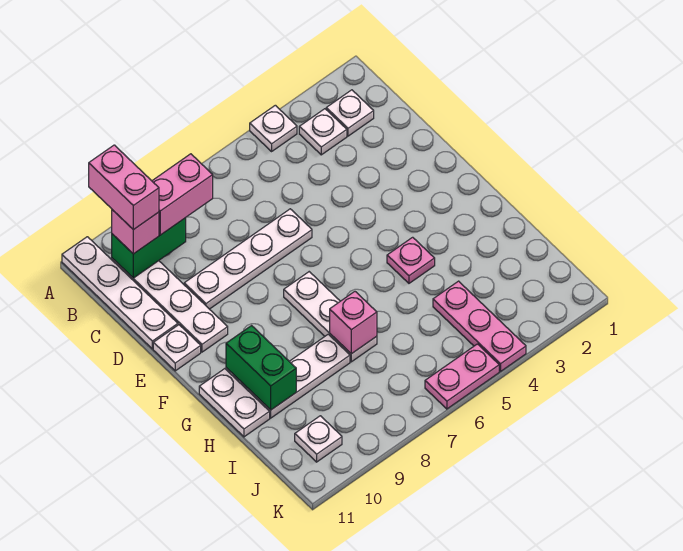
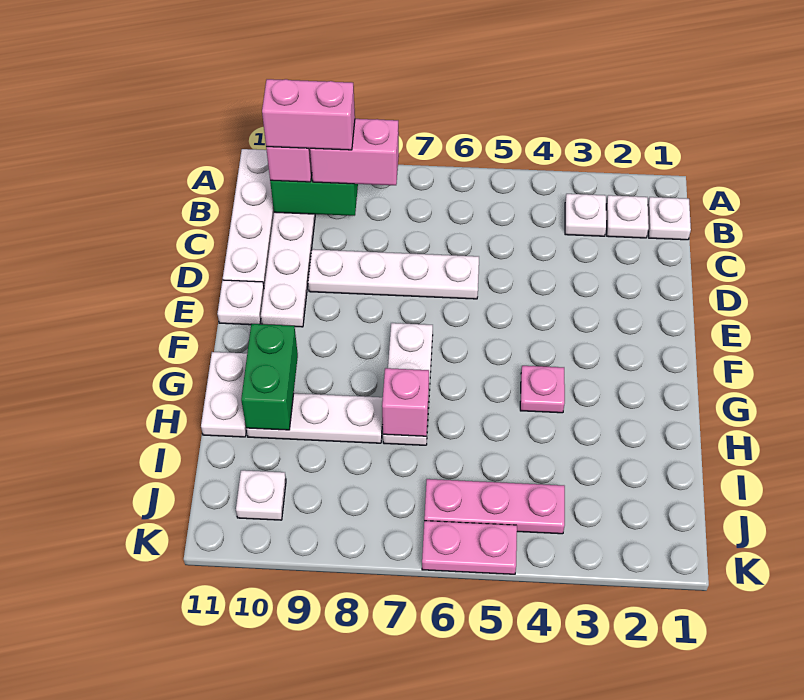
white plate A4 level 1 -> white plate B1 level 1
pink brick A10:B10 level 4 -> pink brick B9:B10 level 4
pink plate I4:K4 level 1 -> pink plate J4:J6 level 1

